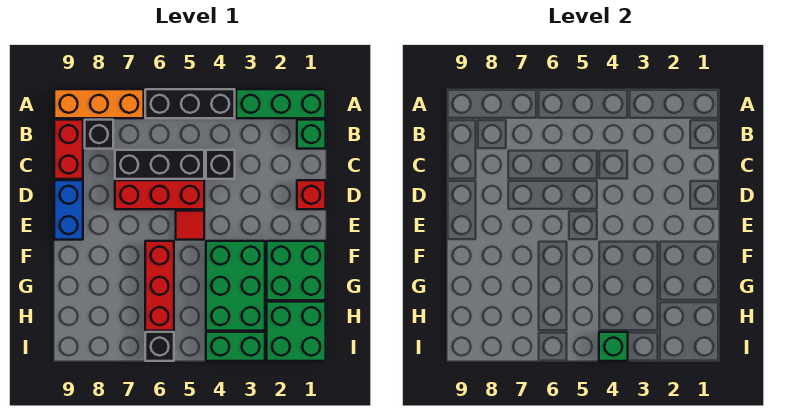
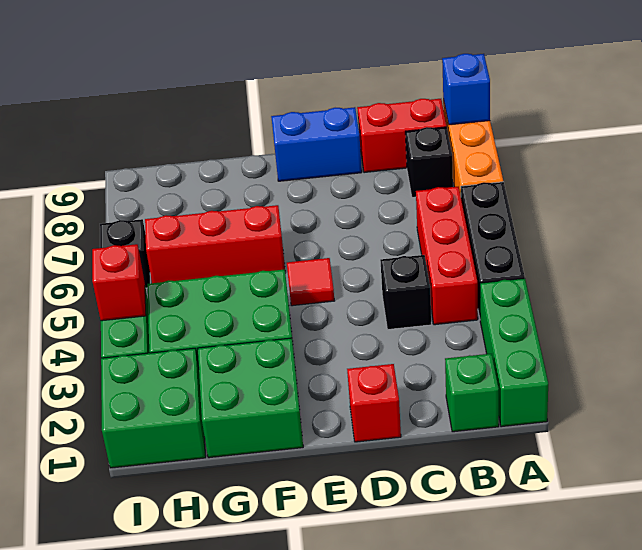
none -> blue brick A9 level 2
black brick C5:C7 level 1 -> none
red brick D5:D7 level 1 -> red brick B4:B6 level 1
green brick I4 level 2 -> red brick I4 level 2

